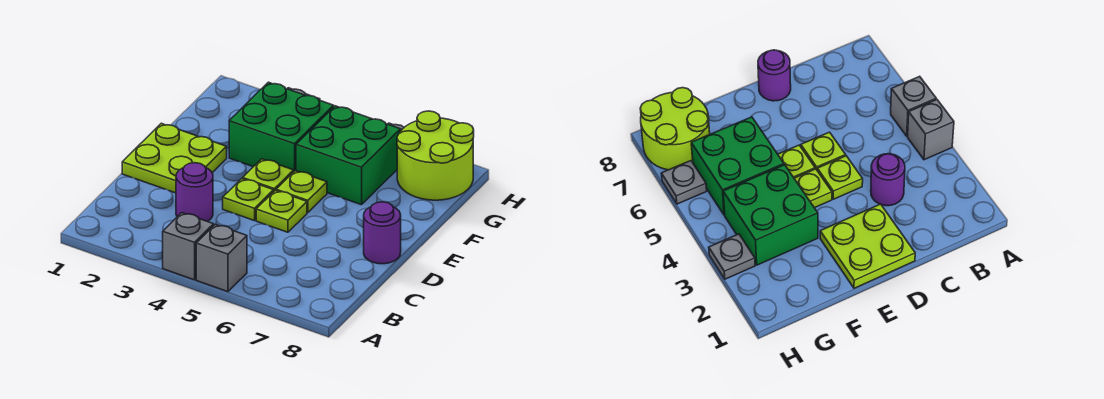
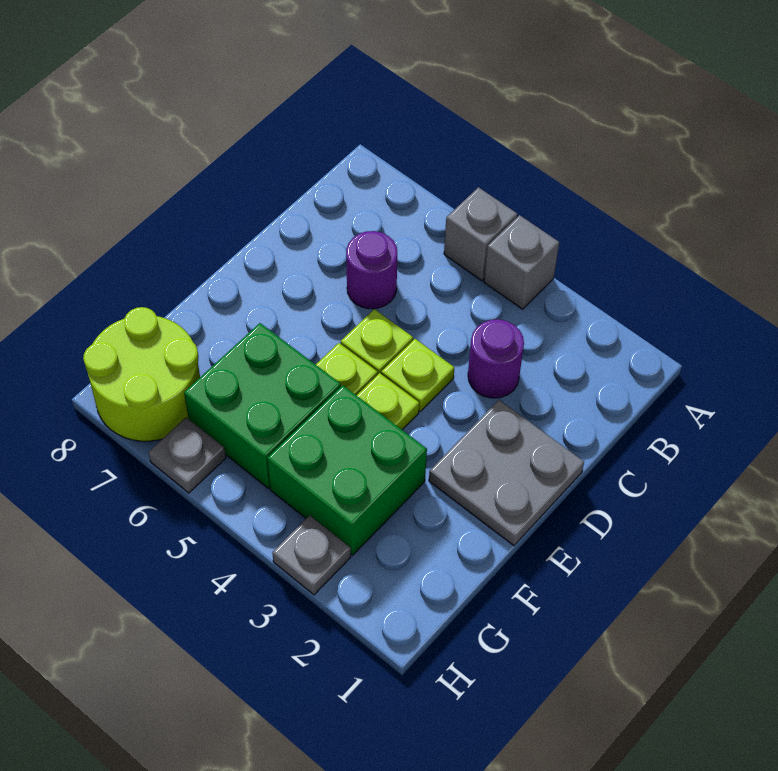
lime plate D1:E2 level 1 -> grey plate D1:E2 level 1
purple round brick D8 level 1 -> purple round brick C6 level 1

